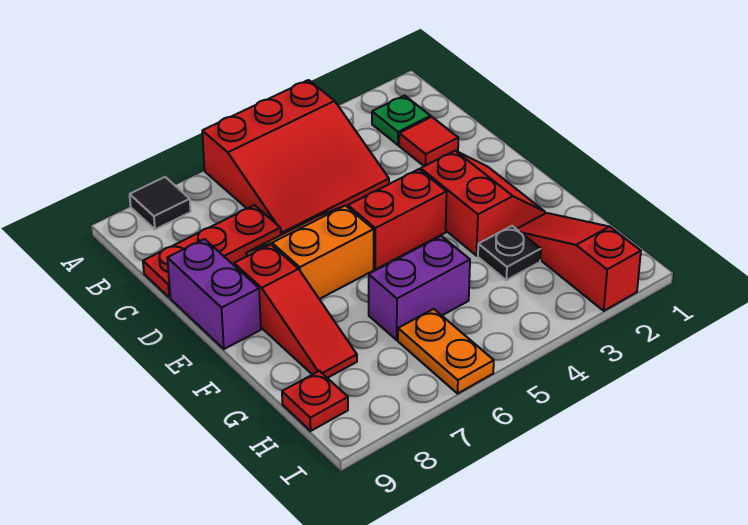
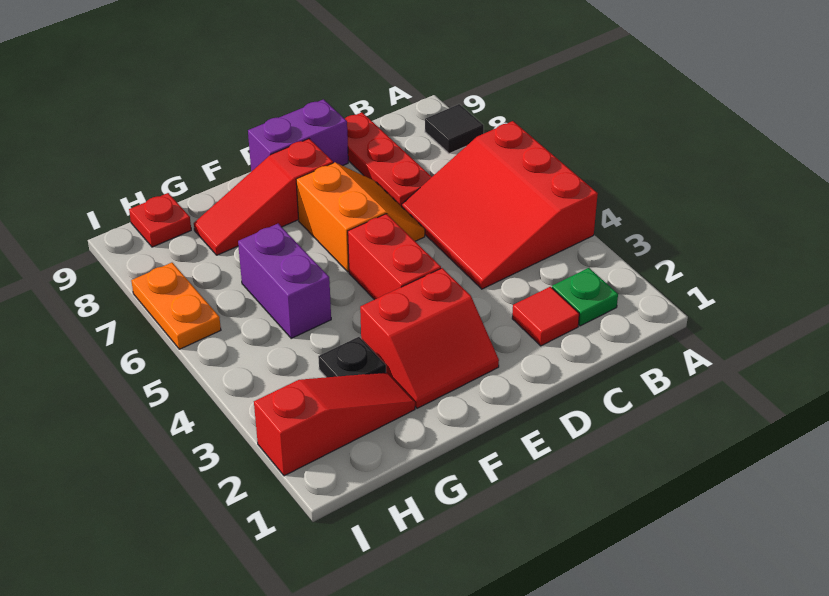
orange plate H6:I6 level 1 -> orange plate I6:I7 level 1

